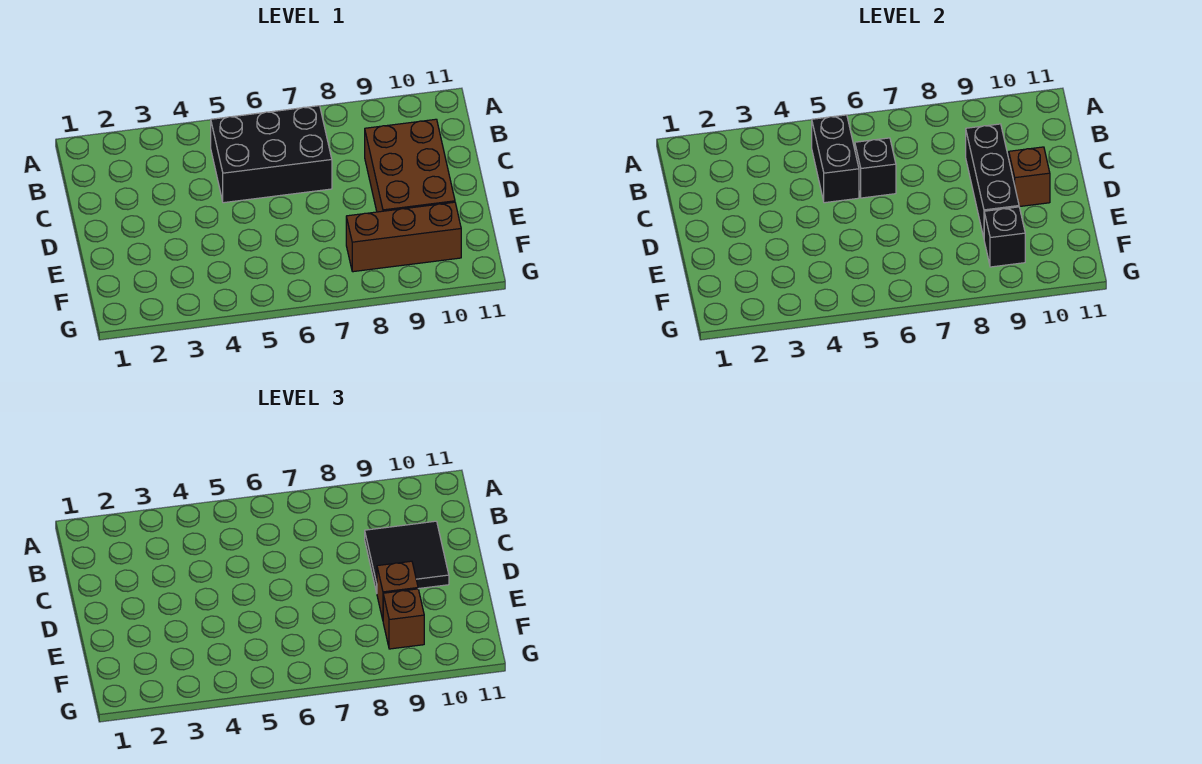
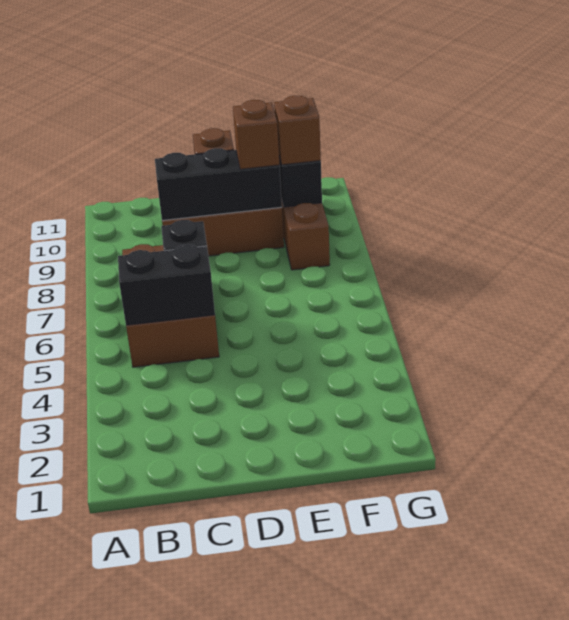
black brick B5:C7 level 1 -> brown brick B5:C7 level 1
black tile C9:D10 level 3 -> none

